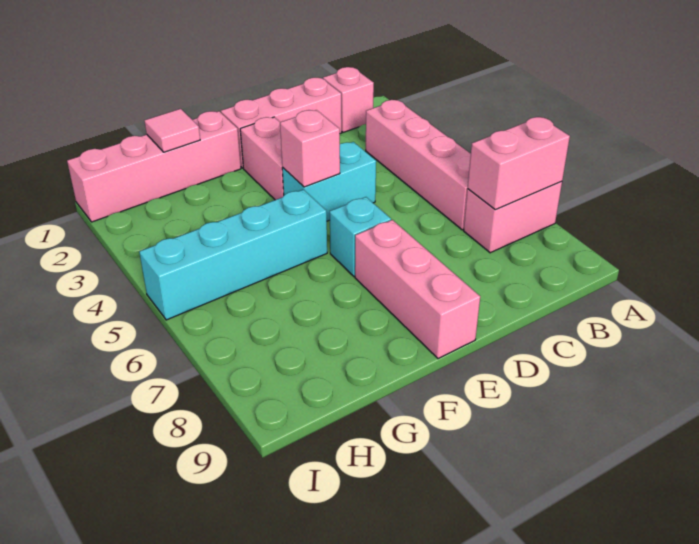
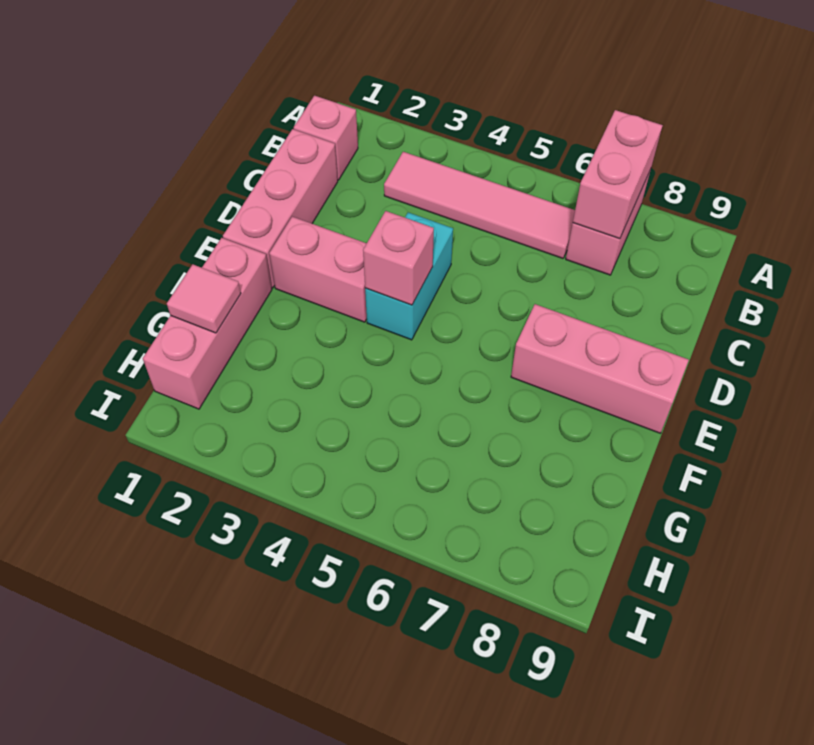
pink brick B3:B6 level 1 -> pink tile B3:B6 level 1
cyan brick E6 level 1 -> none
pink brick F1:I1 level 1 -> pink brick F1:H1 level 1
cyan brick F5:I5 level 1 -> none

